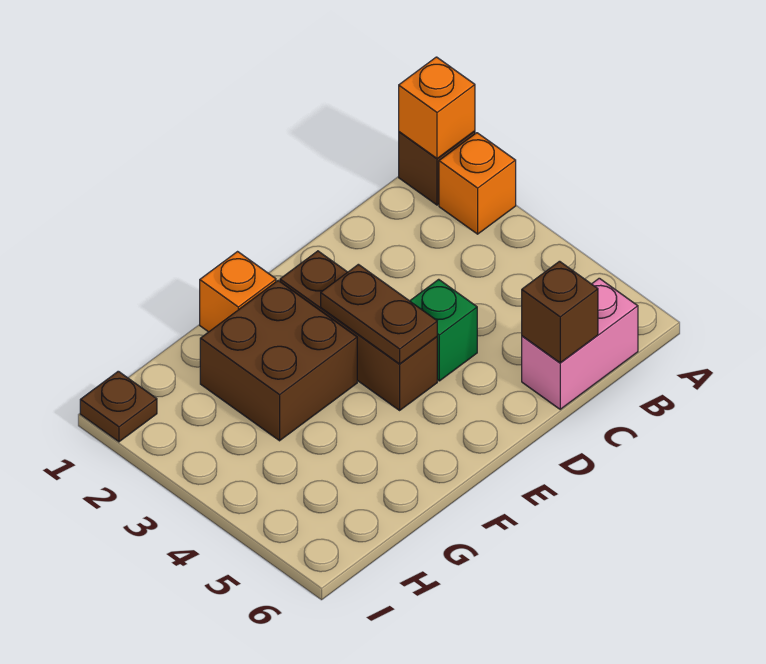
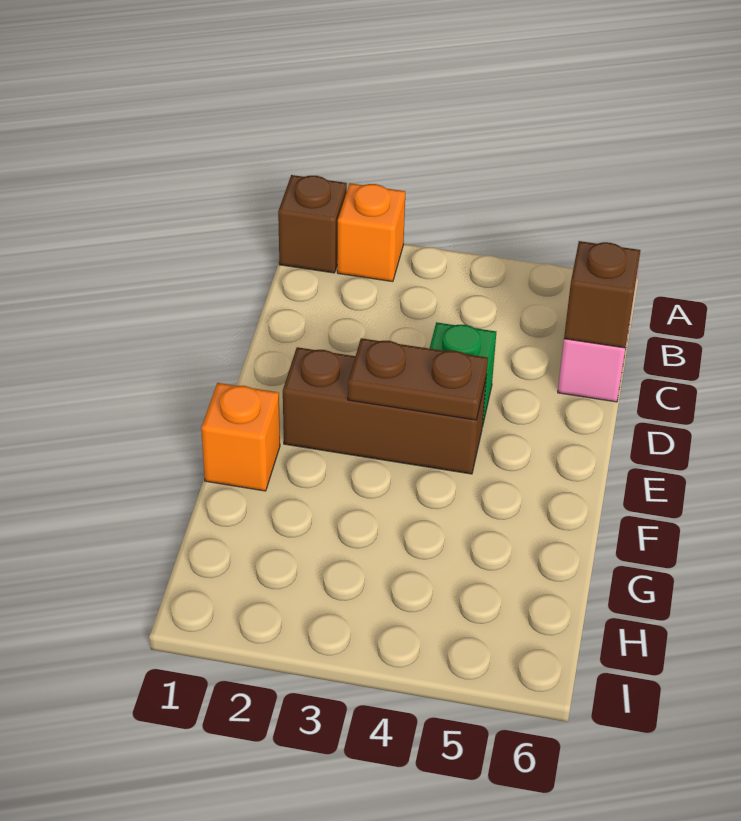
orange brick A1 level 2 -> none
brown brick F2:G3 level 1 -> none
brown plate I1 level 1 -> none

